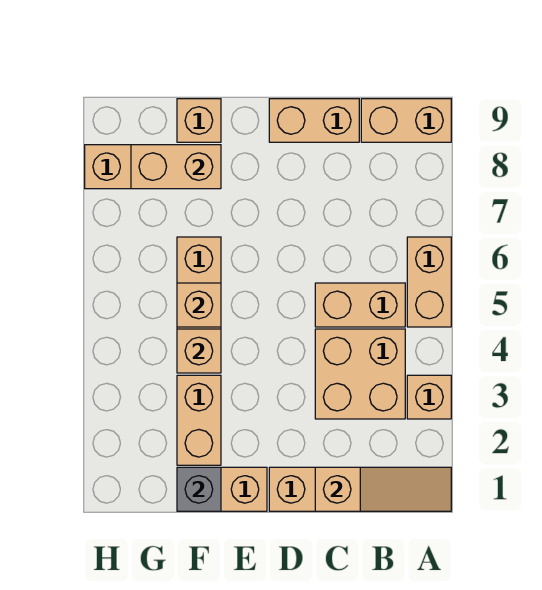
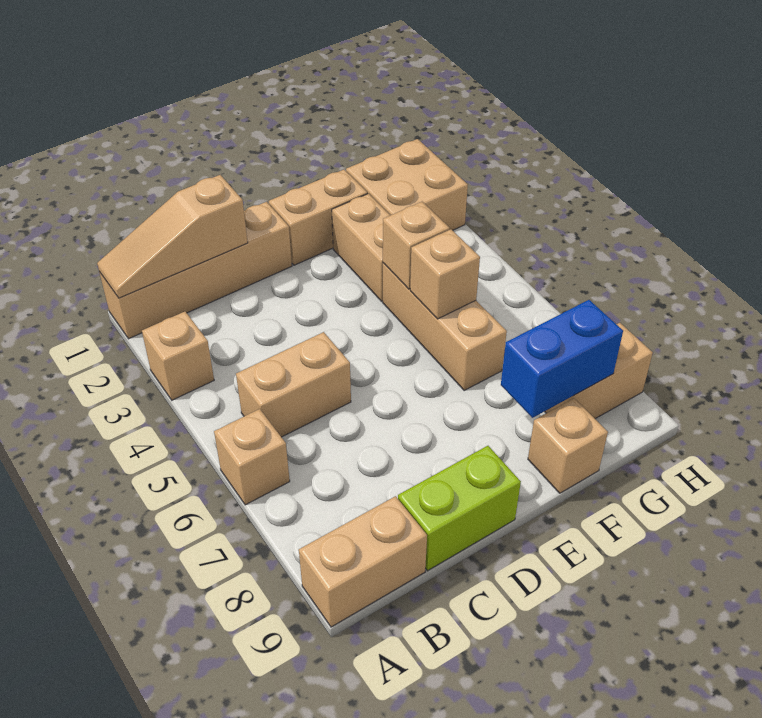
tan brick A5:A6 level 1 -> tan brick A6 level 1
tan brick B3:C4 level 1 -> tan brick G1:H2 level 1
tan brick C9:D9 level 1 -> lime brick C9:D9 level 1
grey brick F1 level 2 -> none
tan brick F8:G8 level 2 -> blue brick F8:G8 level 2

